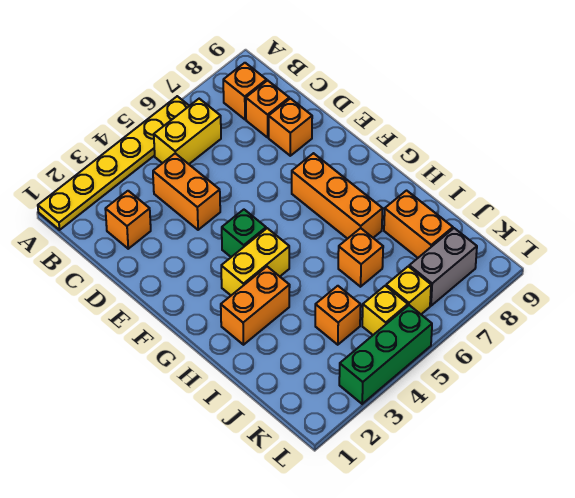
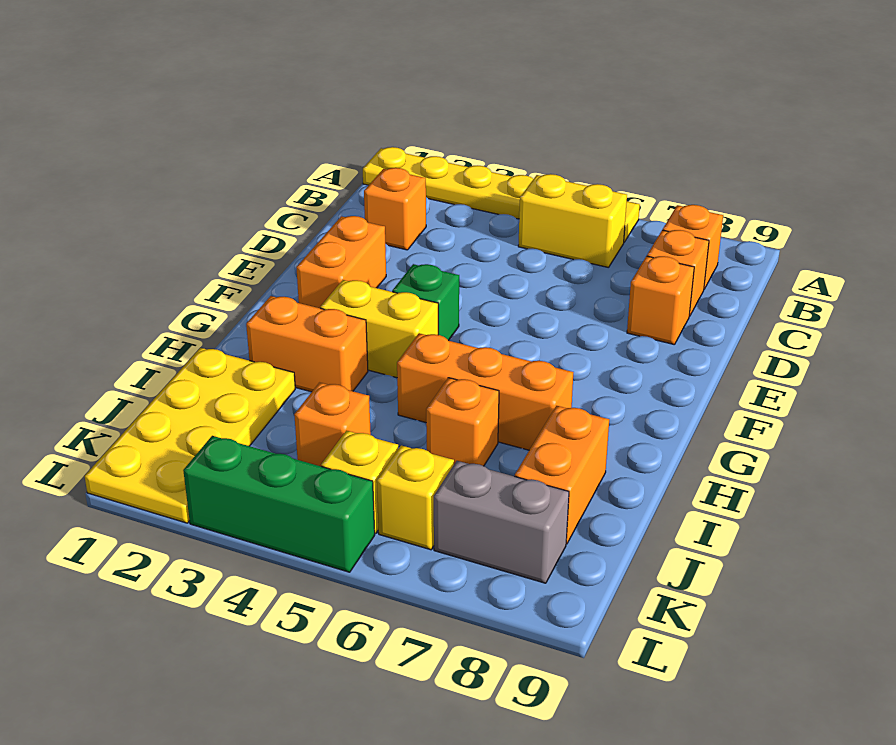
orange brick C4:D4 level 1 -> orange brick E2:F2 level 1
orange brick F7:H7 level 1 -> orange brick H5:H7 level 1
none -> yellow plate I1:L2 level 1

